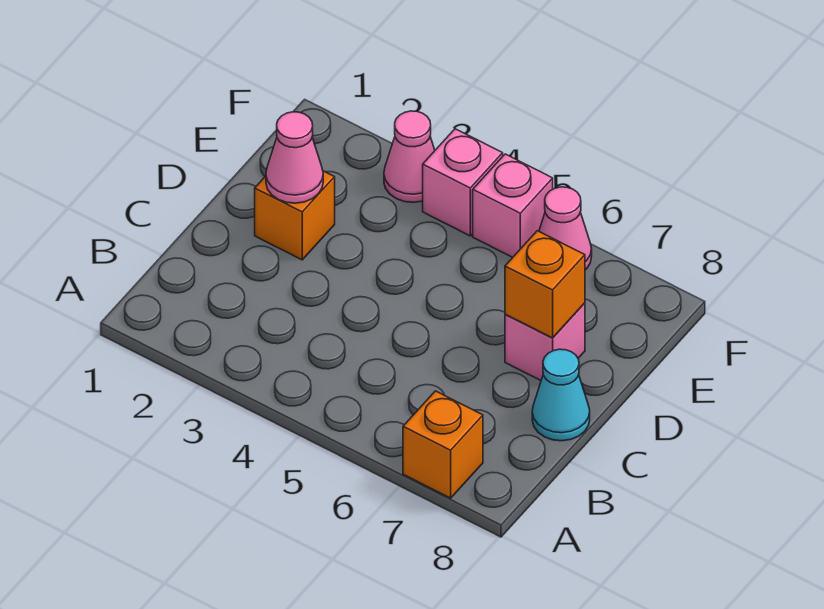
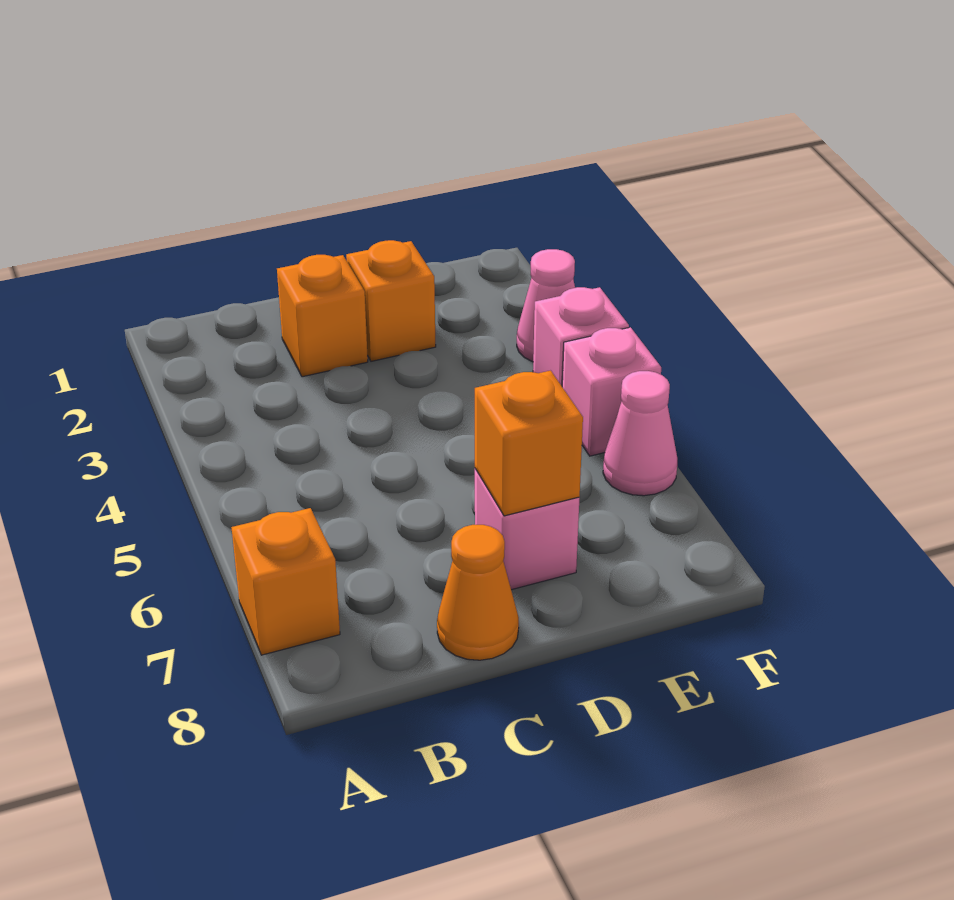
none -> orange brick C2 level 1
cyan cone C8 level 1 -> orange cone C8 level 1
pink cone D2 level 2 -> none

